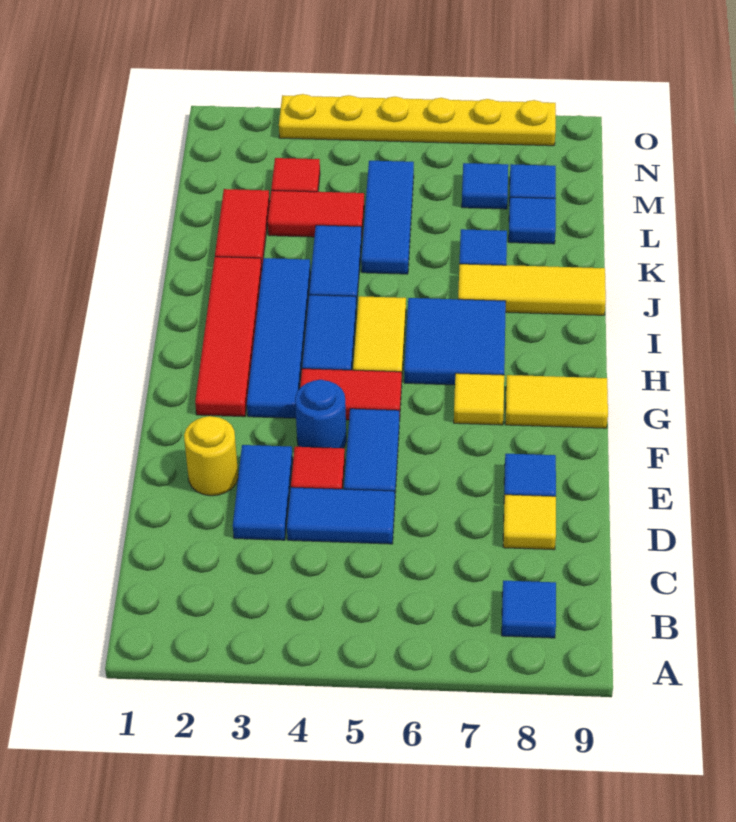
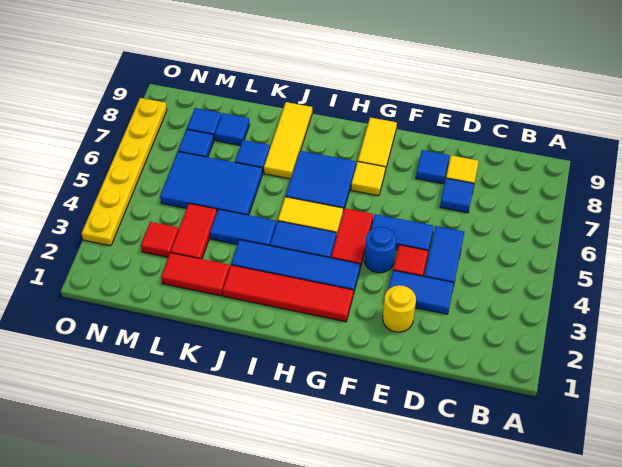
blue tile B8 level 1 -> blue tile D7 level 1
blue tile K5:M5 level 1 -> blue tile K5:M6 level 1

